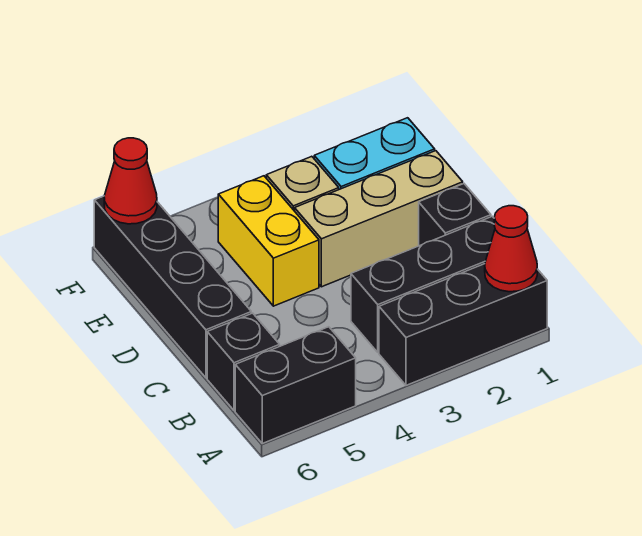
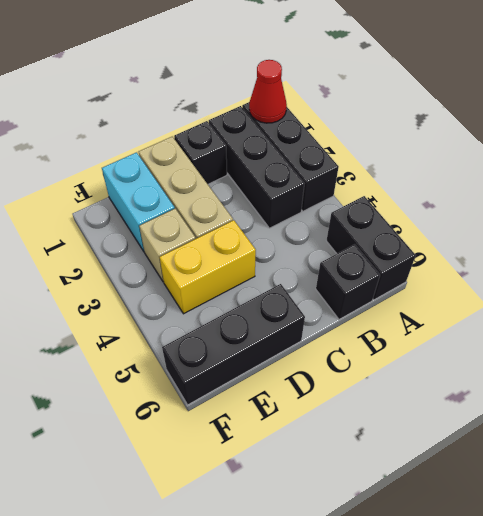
black brick C6:F6 level 1 -> black brick D6:F6 level 1
red cone F6 level 2 -> none

